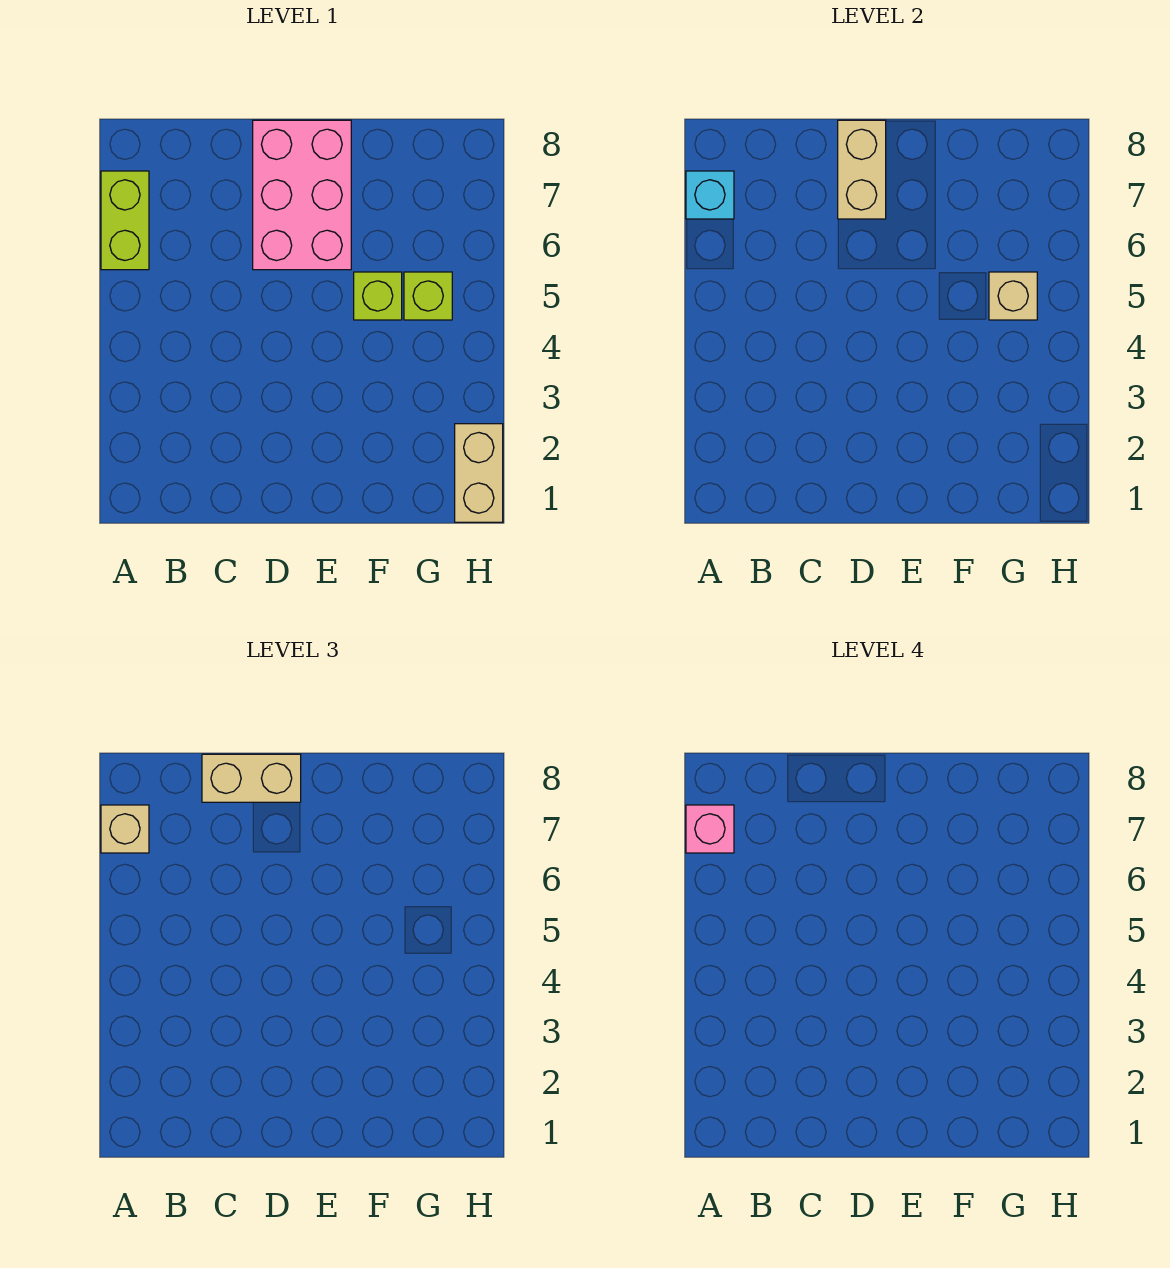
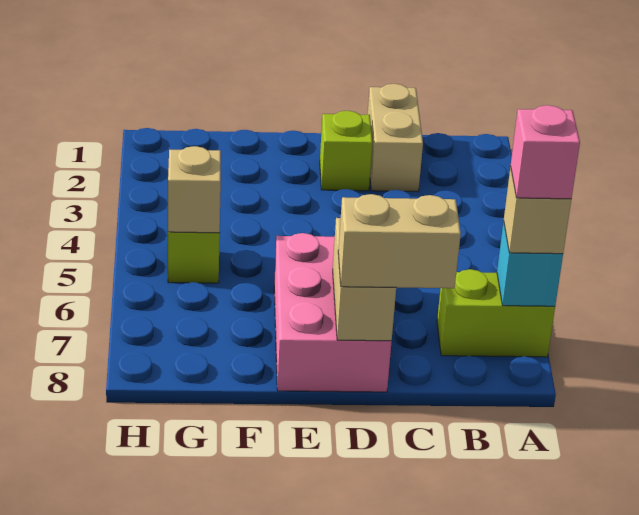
lime brick A6:A7 level 1 -> lime brick A7:B7 level 1
lime brick F5 level 1 -> lime brick D2 level 1
tan brick H1:H2 level 1 -> tan brick C1:C2 level 1

